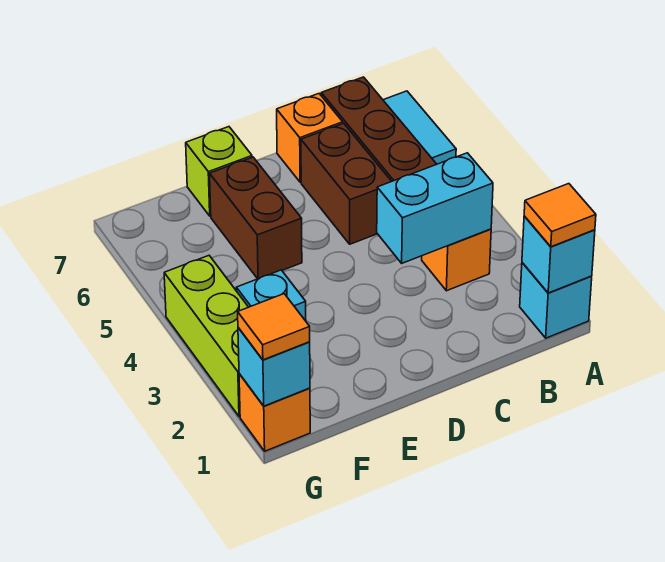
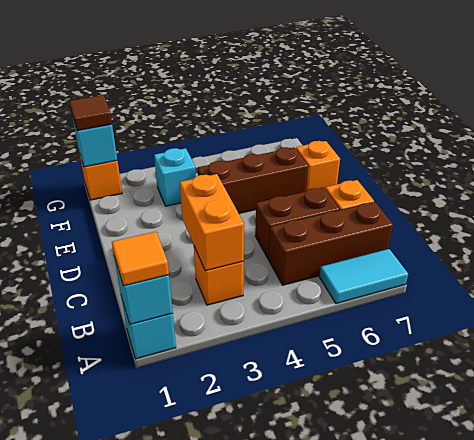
cyan brick B3:C3 level 2 -> orange brick B3:C3 level 2
brown brick E5:E6 level 1 -> brown brick E4:E6 level 1
lime brick E7 level 1 -> orange brick E7 level 1
orange tile G1 level 3 -> brown tile G1 level 3
lime brick G2:G4 level 1 -> none

